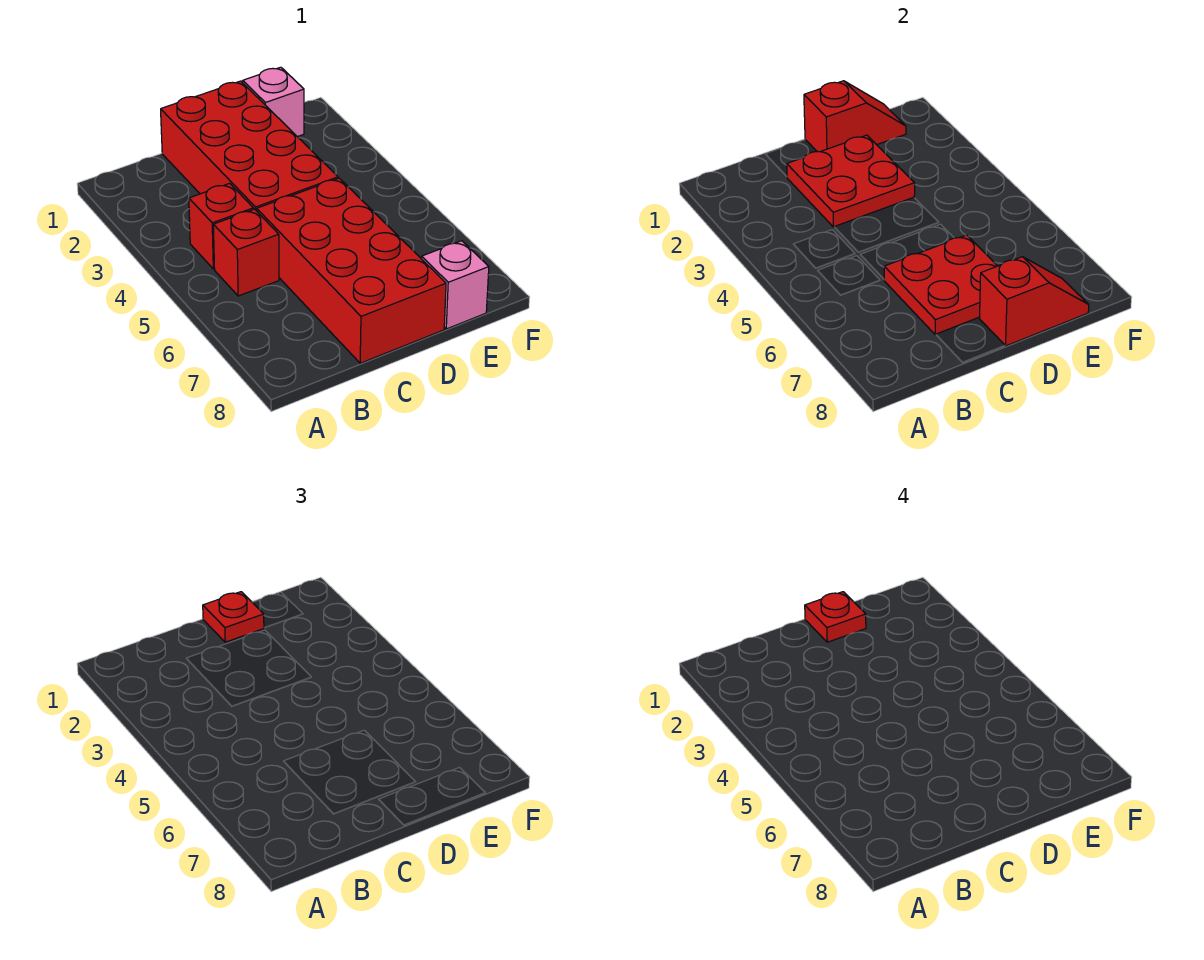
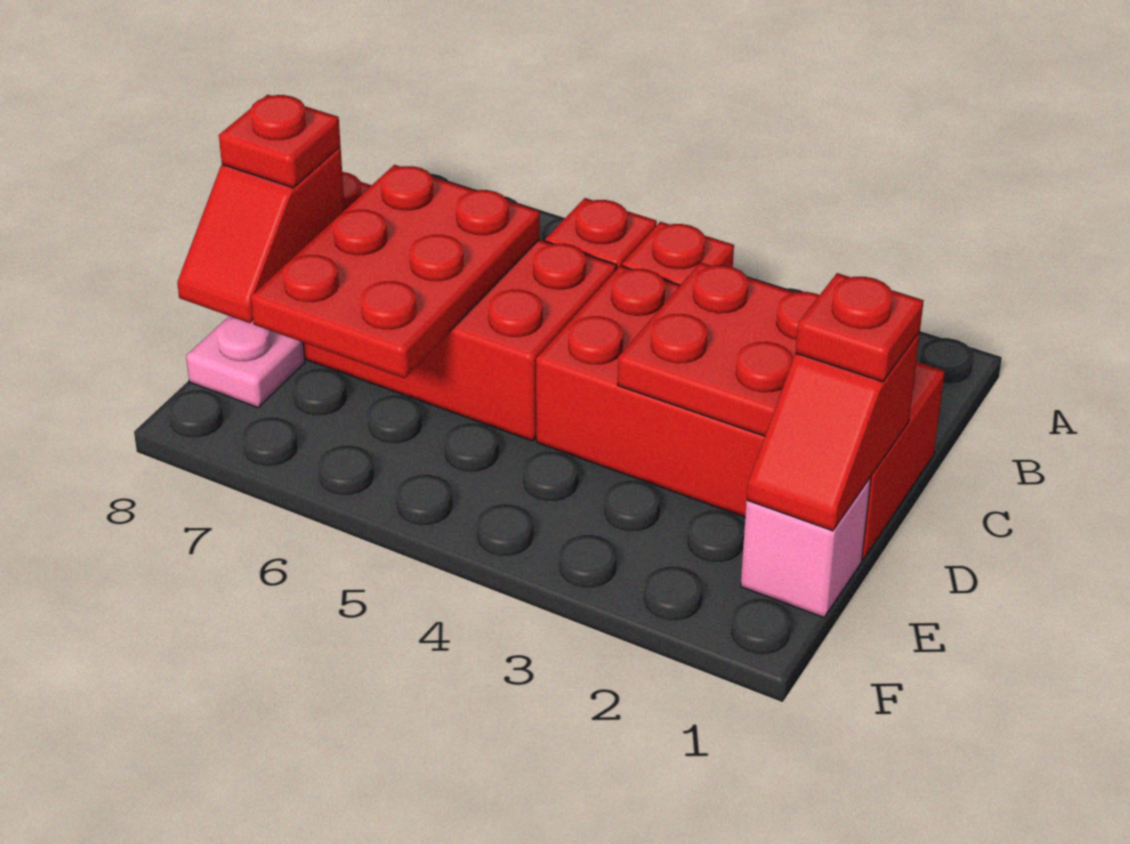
red plate C6:D7 level 2 -> red plate C6:E7 level 2
red plate D1 level 4 -> red plate D8 level 3
pink brick E8 level 1 -> pink plate E8 level 1

